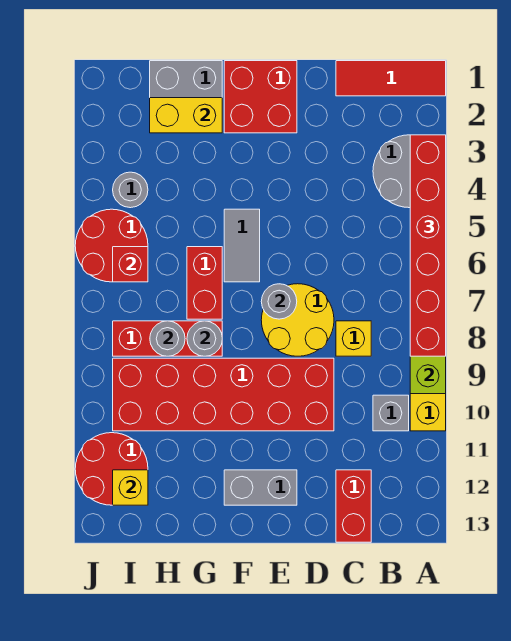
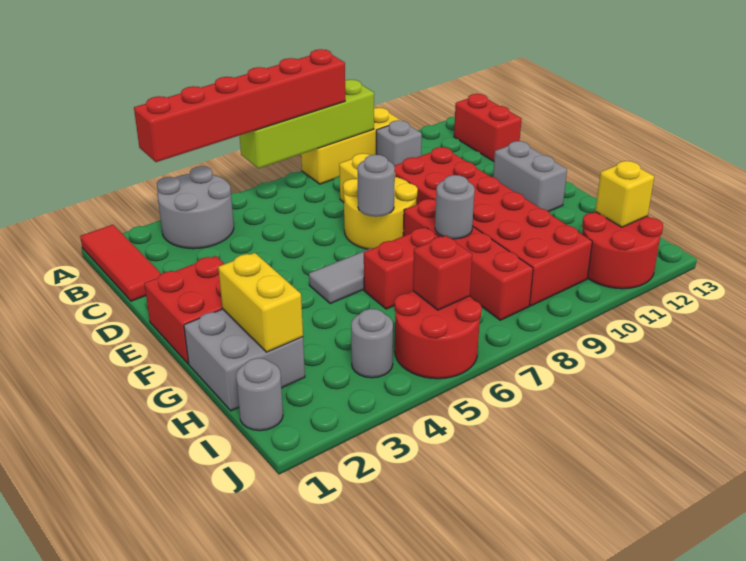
red brick C12:C13 level 1 -> red brick B13:C13 level 1
red brick G8:I8 level 1 -> red brick F8:I8 level 1
grey round brick H8 level 2 -> grey round brick I1 level 1

